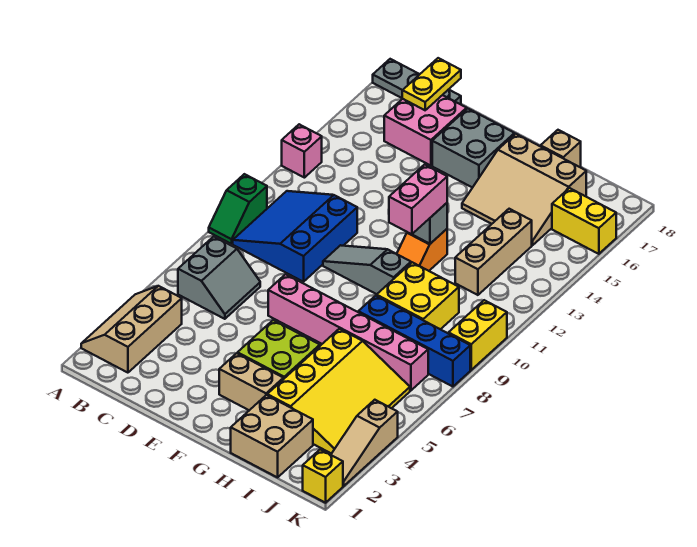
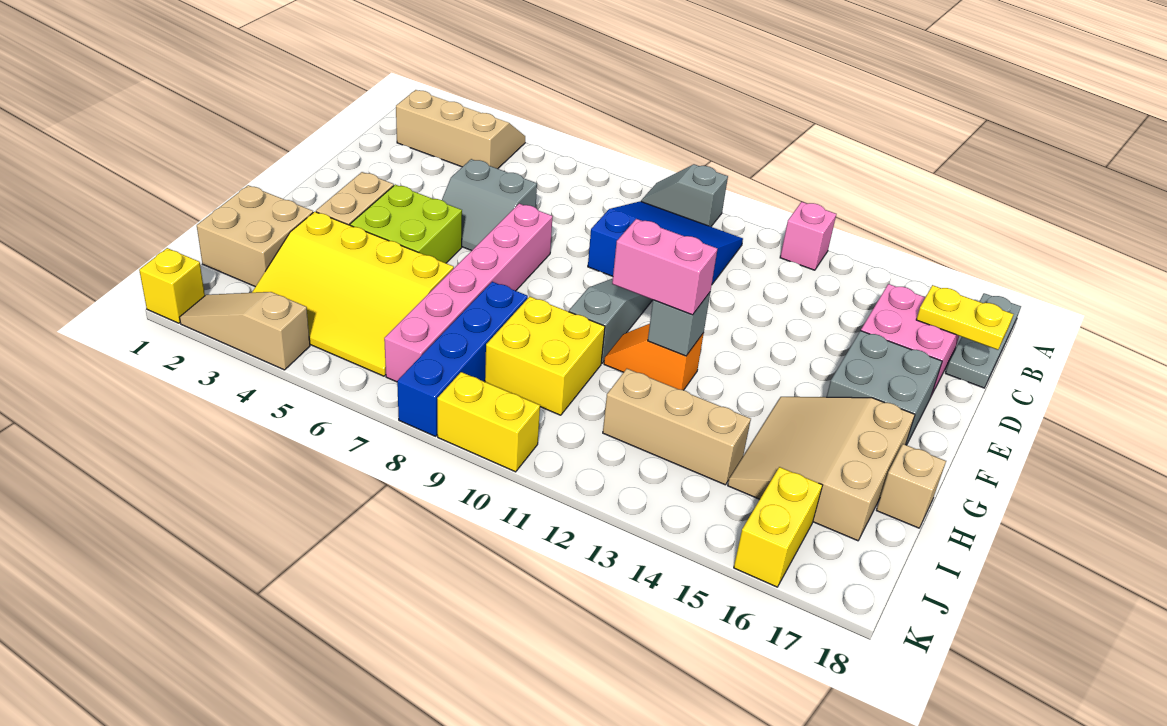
green slope A9:A10 level 1 top 10 -> grey slope A9:A10 level 1 top 10
grey slope B6:C7 level 1 top B -> grey slope D5:E6 level 1 top D

